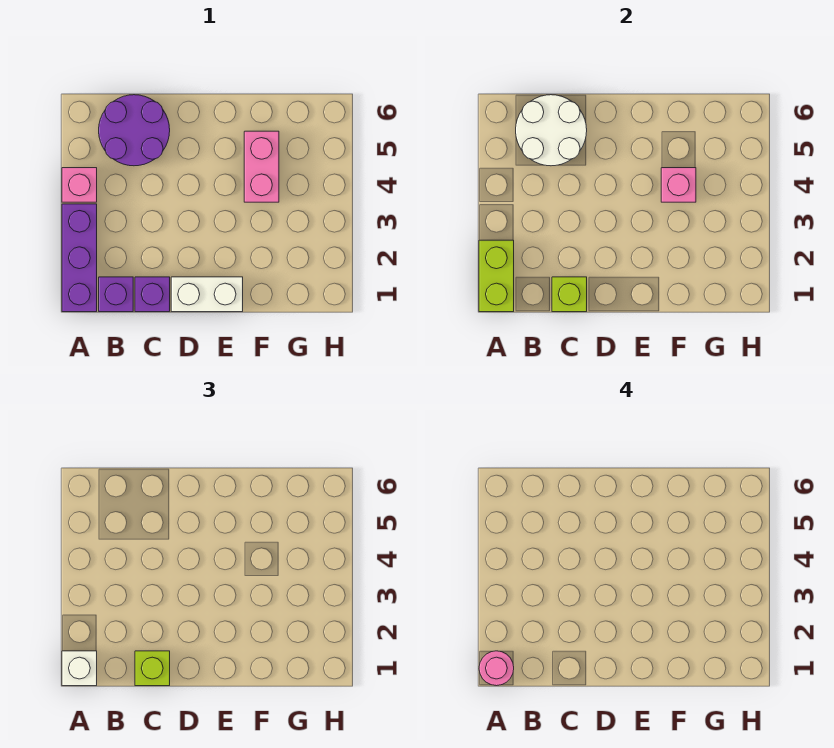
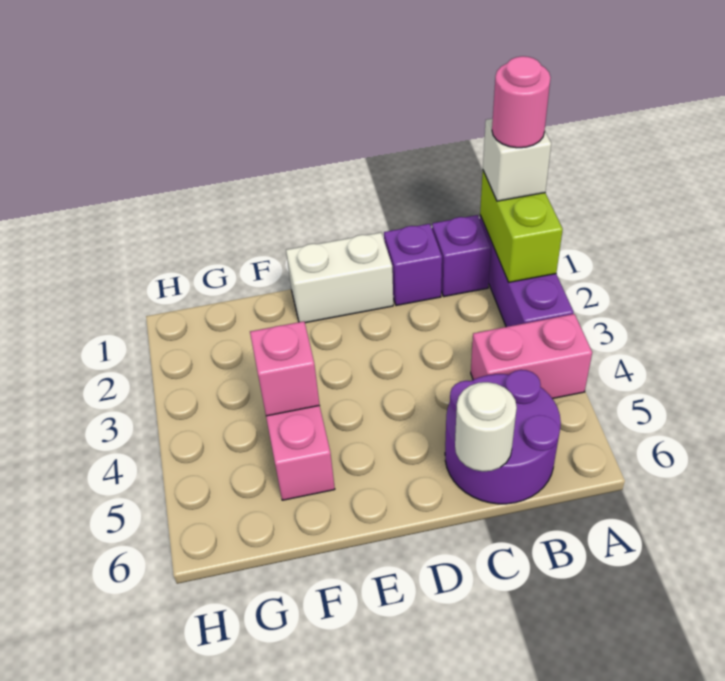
pink brick A4 level 1 -> pink brick A4:B4 level 1
white round brick B5:C6 level 2 -> white round brick C6 level 2
lime brick C1 level 2 -> none
lime brick C1 level 3 -> none

